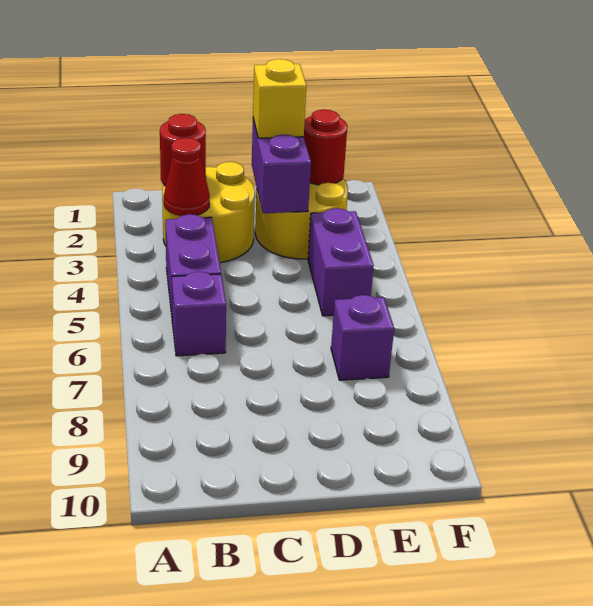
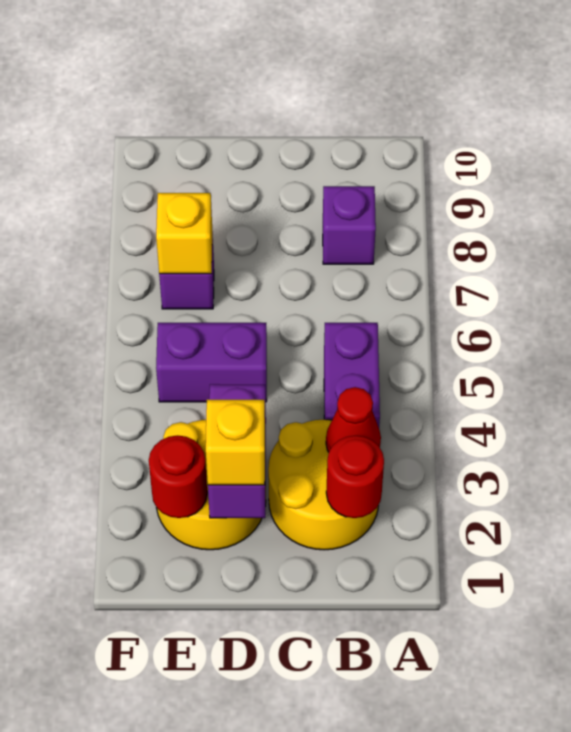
purple brick B6 level 1 -> purple brick B8 level 1
purple brick E4:E5 level 1 -> purple brick D5:E5 level 1
none -> yellow brick E7 level 2

